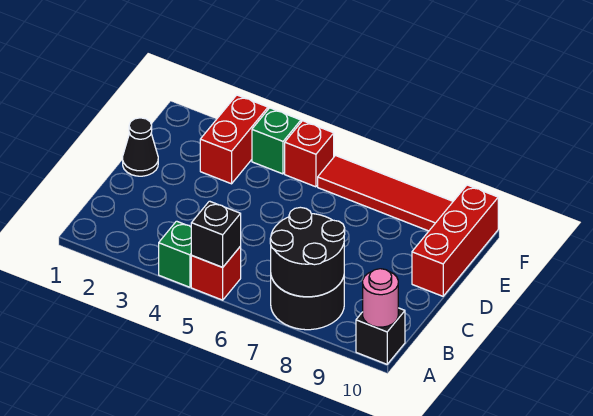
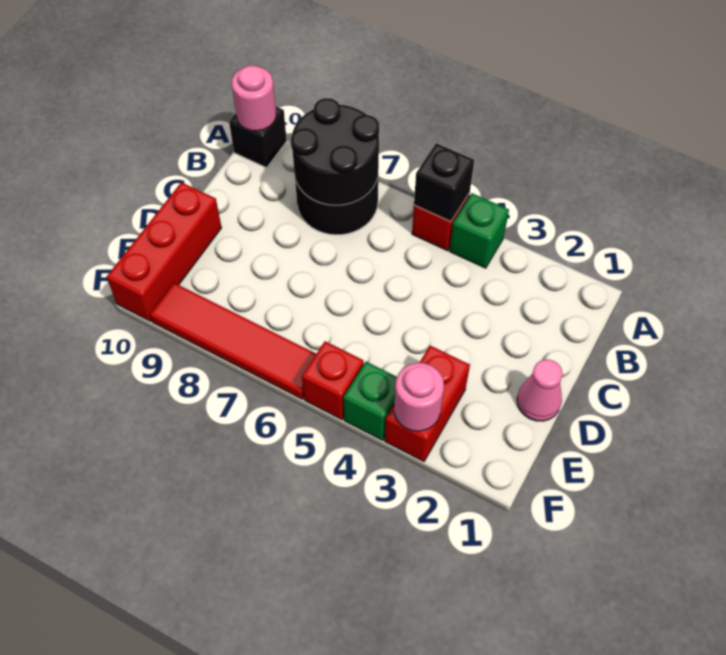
black cone D1 level 1 -> pink cone D1 level 1
none -> pink round brick F3 level 2

